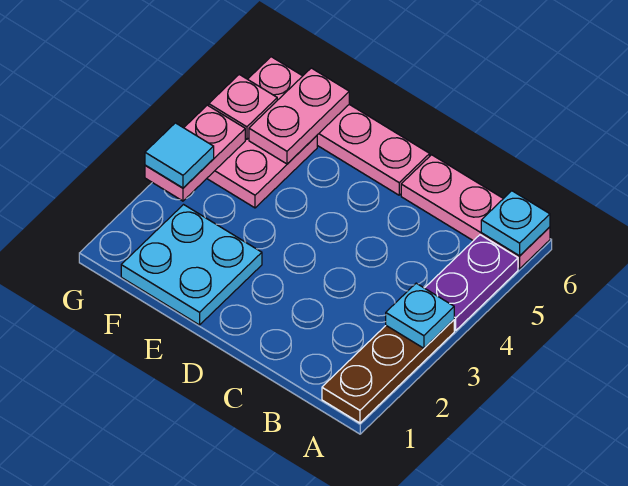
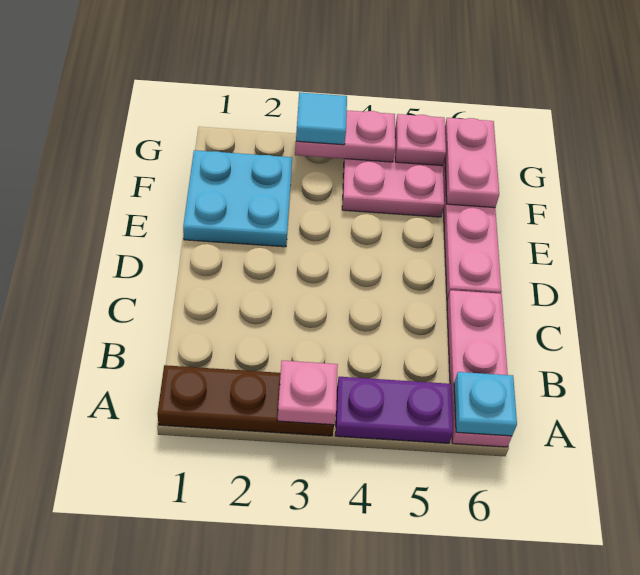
cyan plate A3 level 2 -> pink plate A3 level 2
pink plate F5:F6 level 2 -> pink plate F6:G6 level 2

